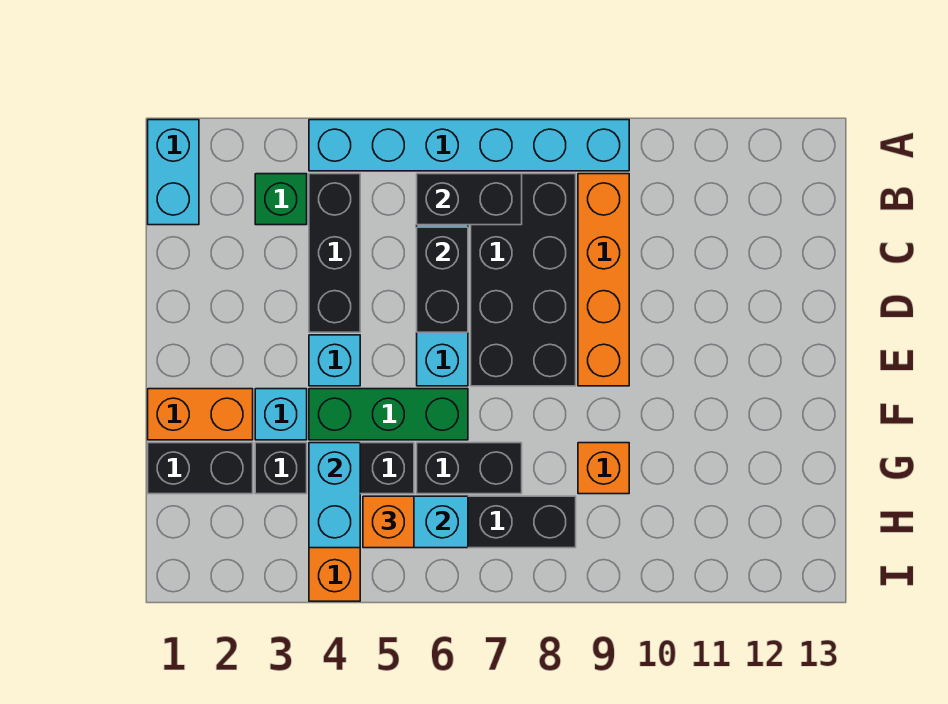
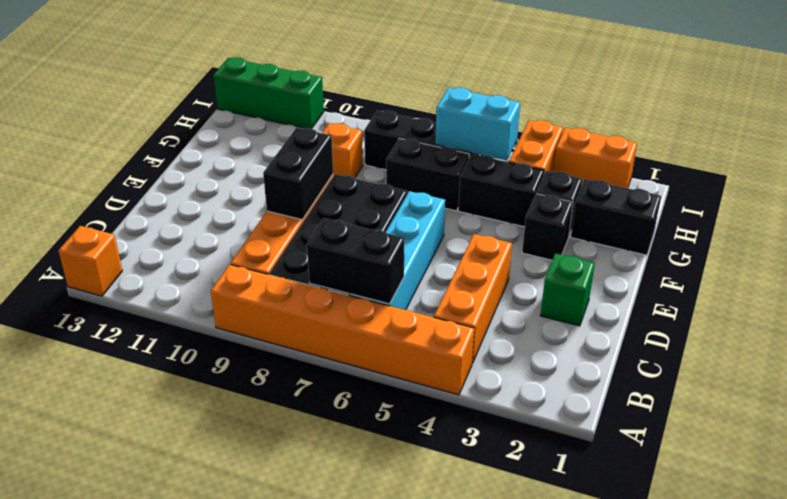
cyan brick A1:B1 level 1 -> none
cyan brick A4:A9 level 1 -> orange brick A4:A9 level 1
green brick B3 level 1 -> green brick D2 level 1
black brick B4:D4 level 1 -> orange brick B4:D4 level 1
black brick C6:D6 level 2 -> black brick D9:E9 level 2
cyan brick E4 level 1 -> none
orange brick F1:F2 level 1 -> orange brick I2:I3 level 1
cyan brick F3 level 1 -> black brick F3 level 1
green brick F4:F6 level 1 -> green brick I11:I13 level 1
cyan brick G4:H4 level 2 -> none
orange brick H5 level 3 -> orange brick A13 level 1

